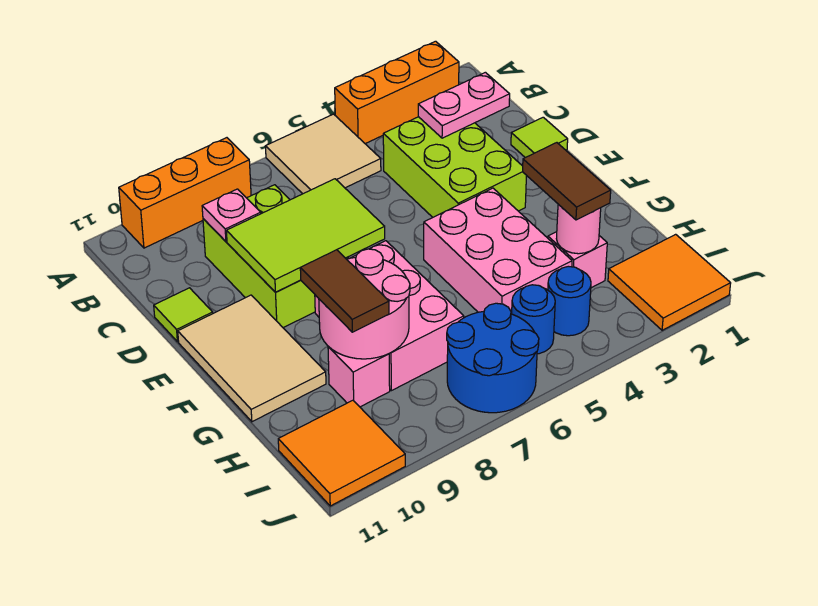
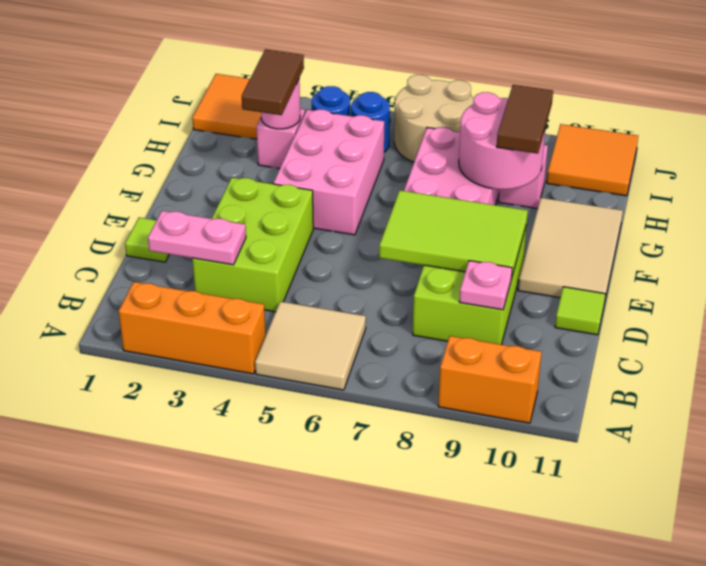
orange brick A8:A10 level 1 -> orange brick A9:A10 level 1
blue round brick I6:J7 level 1 -> tan round brick I6:J7 level 1

